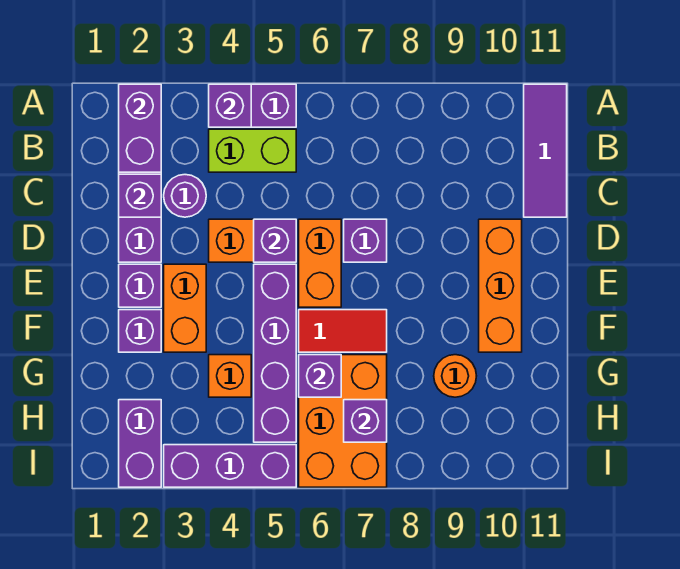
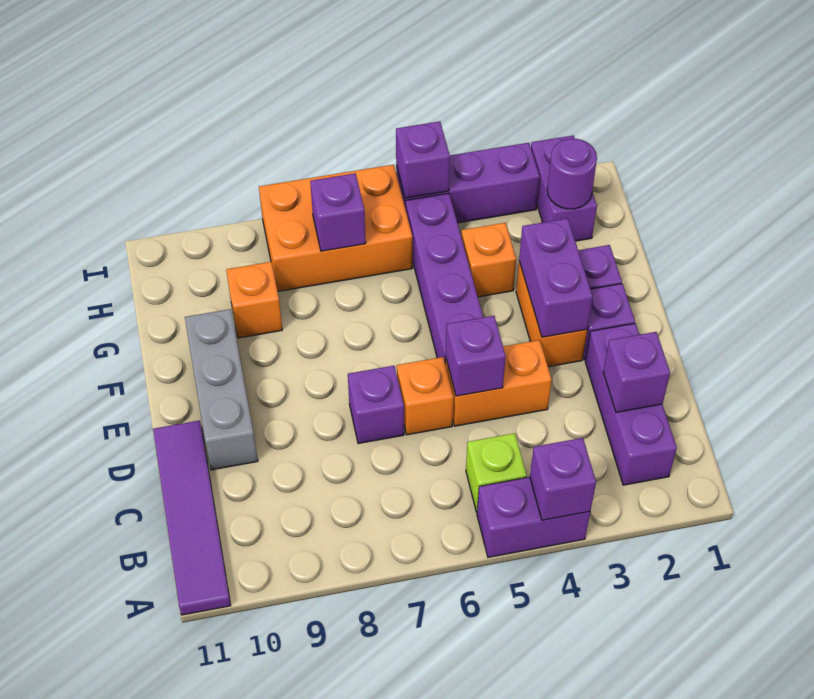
purple brick A2:B2 level 2 -> purple brick E3:F3 level 2
purple tile A11:C11 level 1 -> purple tile A11:D11 level 1
lime brick B4:B5 level 1 -> lime brick B5 level 1
purple round brick C3 level 1 -> purple round brick H2 level 2
orange brick D6:E6 level 1 -> orange brick D6 level 1
orange brick D10:F10 level 1 -> grey brick D10:F10 level 1
red tile F6:F7 level 1 -> none
orange brick G6:I7 level 1 -> orange brick H6:I8 level 1
purple brick G6 level 2 -> purple brick I5 level 2
orange round brick G9 level 1 -> orange brick G9 level 1

